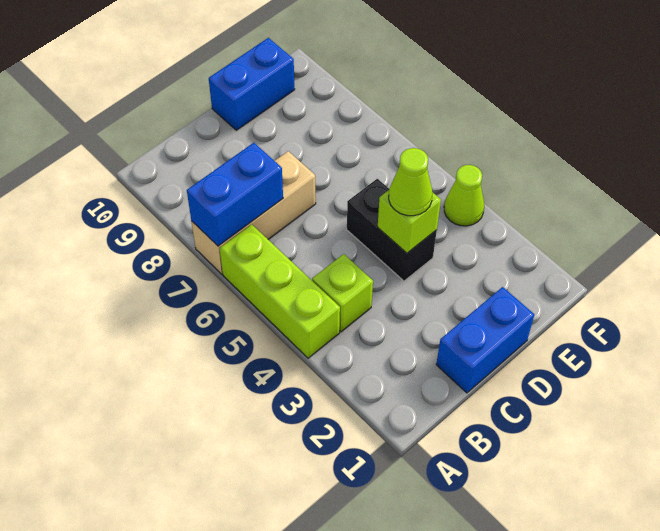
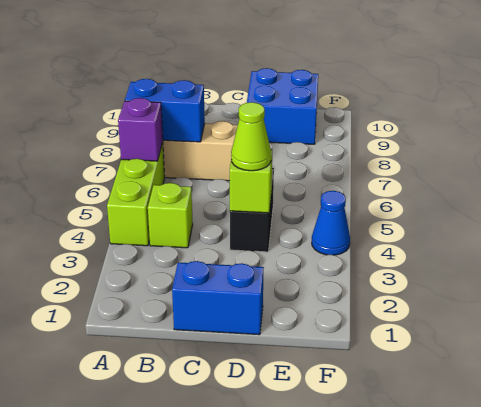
none -> purple brick A6 level 2
blue brick D10:E10 level 1 -> blue brick D9:E10 level 1
lime cone F4 level 1 -> blue cone F4 level 1

